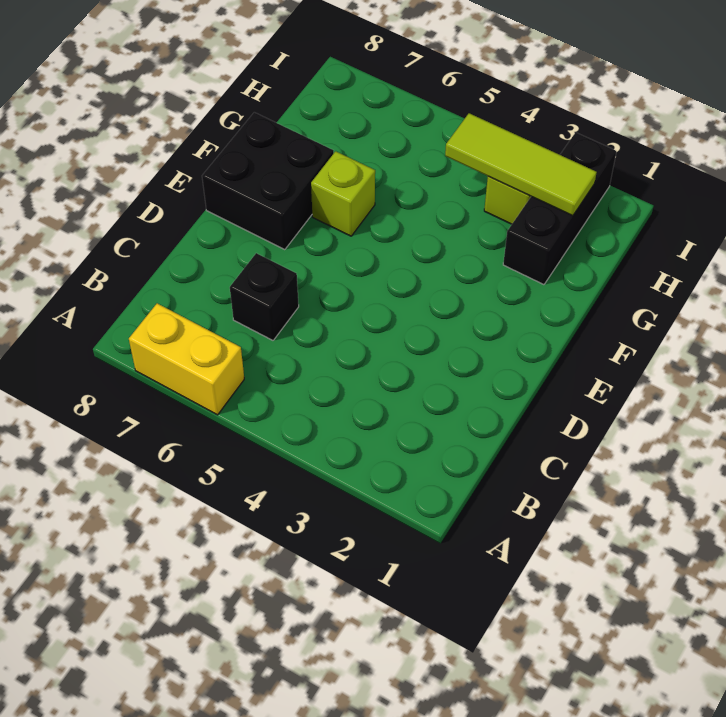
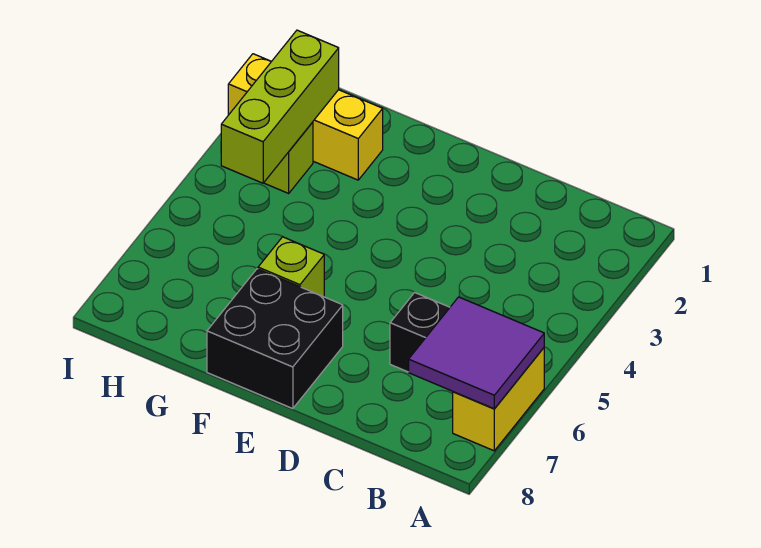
none -> purple tile A6:B7 level 2
black brick G2:I2 level 1 -> yellow brick G2:I2 level 1
lime tile H2:H4 level 2 -> lime brick H2:H4 level 2

